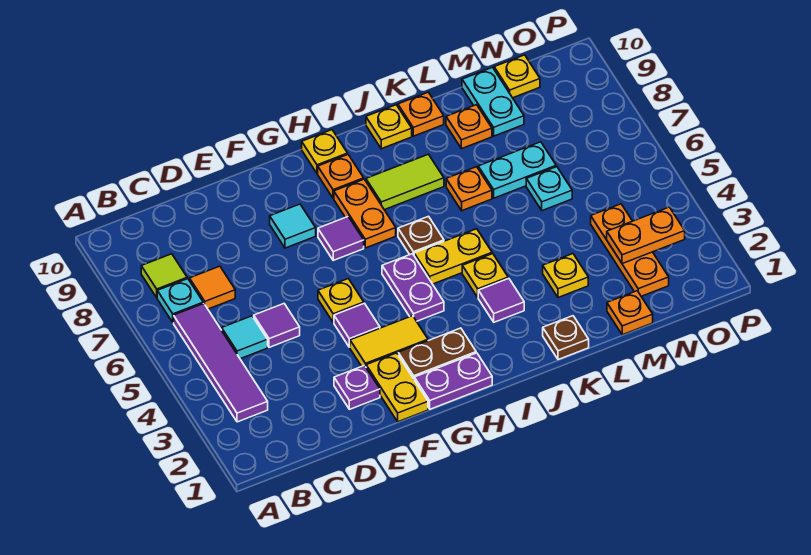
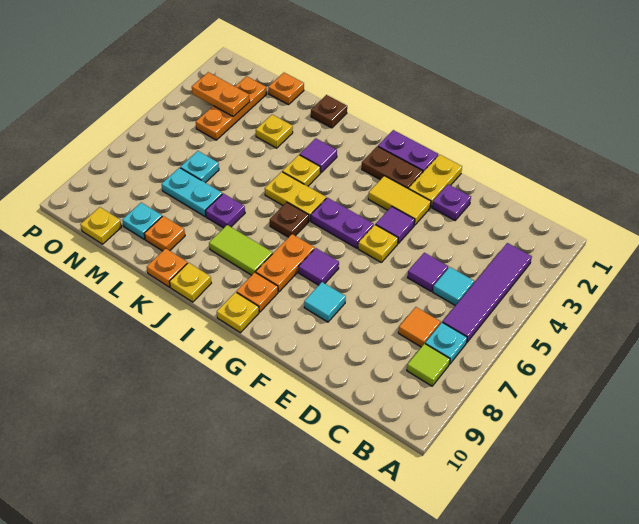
purple plate H4:H5 level 1 -> purple plate G5:H5 level 1
orange plate K7 level 1 -> purple plate K7 level 1
cyan plate M9:M10 level 1 -> cyan plate M9 level 1

